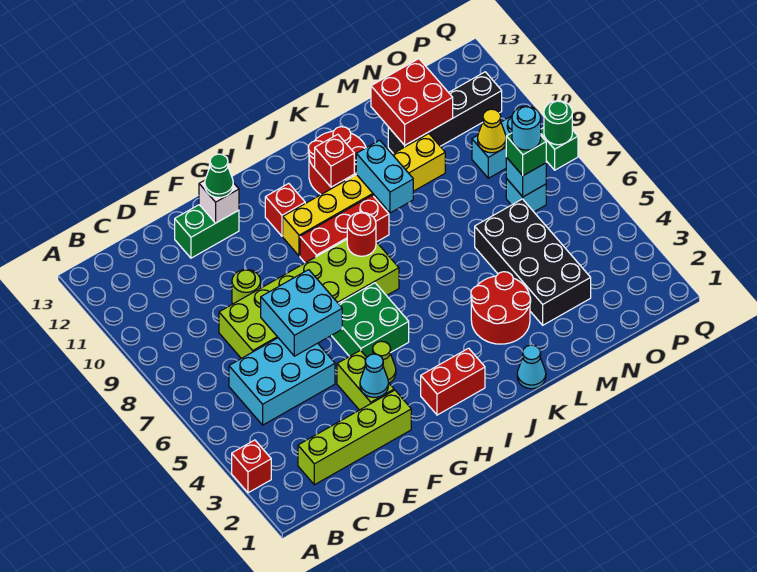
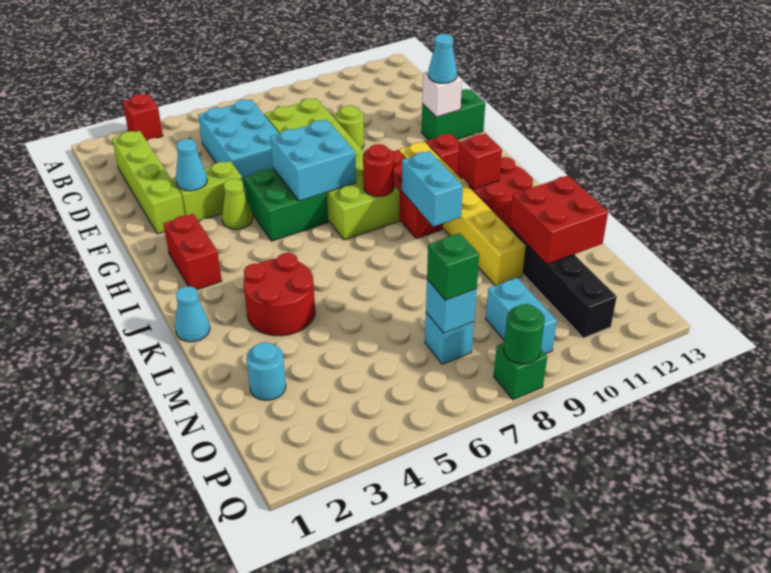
cyan brick E6:F7 level 2 -> cyan brick G6:H7 level 2
green brick E12:F12 level 1 -> green brick F12:F13 level 1
green cone F12 level 3 -> cyan cone F12 level 3
cyan brick K9:K10 level 2 -> cyan brick J9:K9 level 2
black brick M3:N6 level 1 -> none
cyan round brick O7 level 4 -> cyan round brick N2 level 1
yellow cone O9 level 2 -> none

